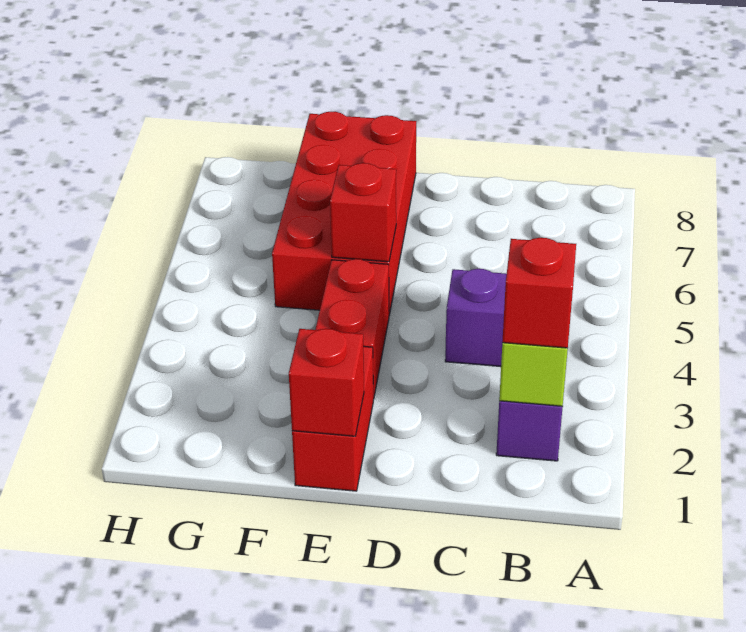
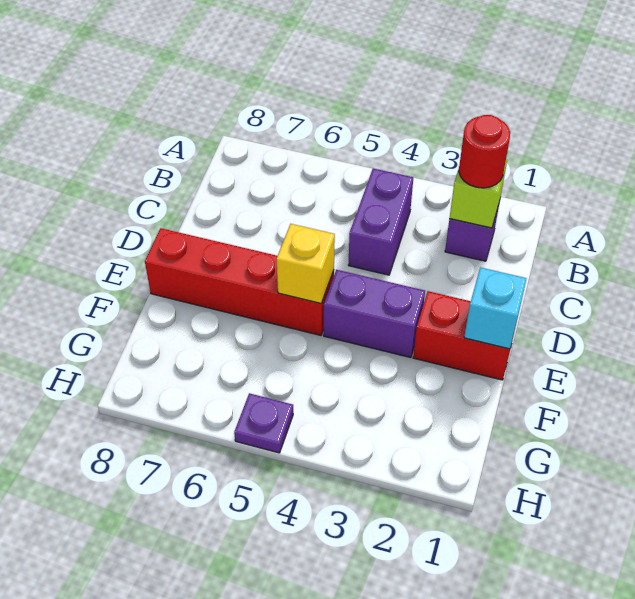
red brick B2 level 3 -> red round brick B2 level 3
red brick E1 level 2 -> cyan brick E1 level 2
red brick E3:E4 level 1 -> purple brick E3:E4 level 1
red brick E5:F8 level 1 -> red brick E5:E8 level 1
red brick E5 level 2 -> yellow brick E5 level 2
none -> purple plate H5 level 1

